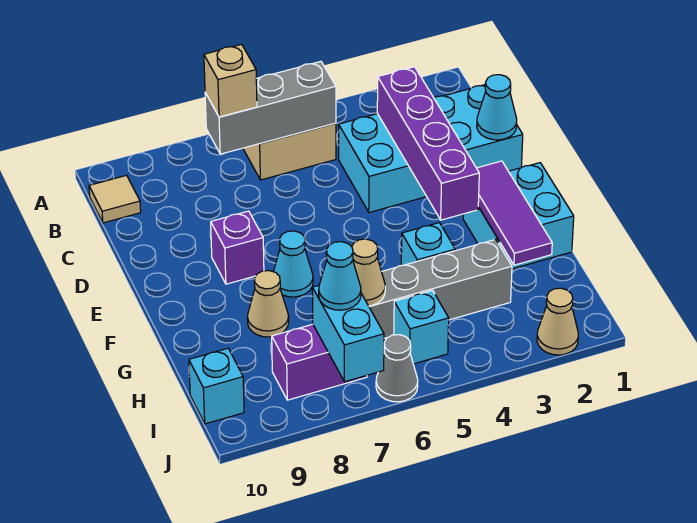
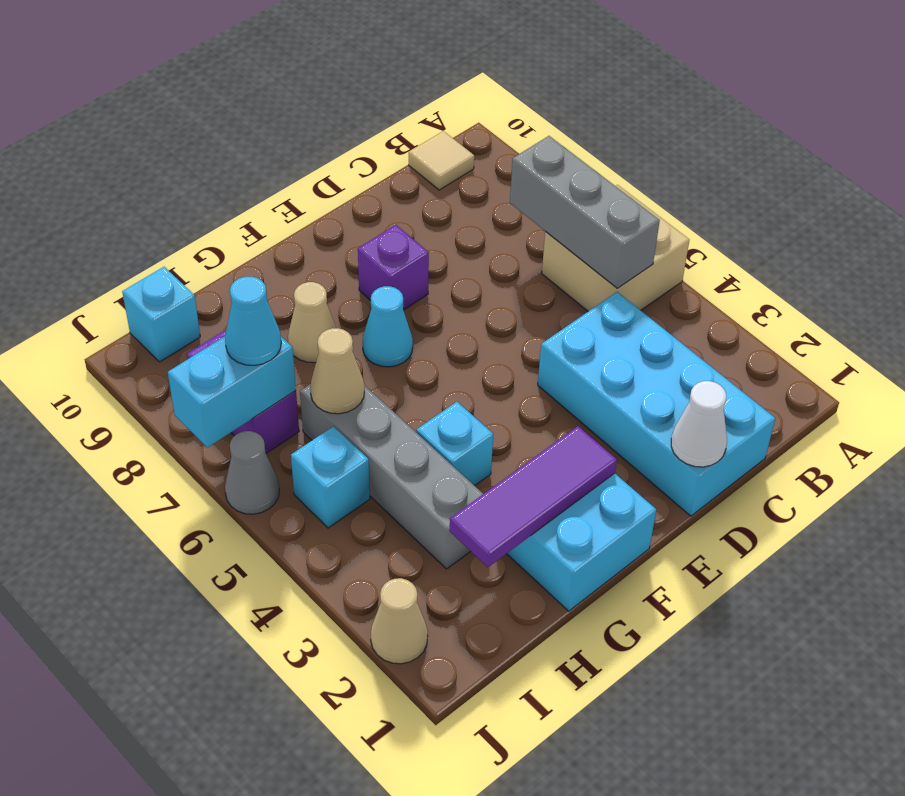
tan brick B7 level 3 -> none
purple brick C3:F3 level 2 -> none
cyan cone D1 level 2 -> white cone D1 level 2

